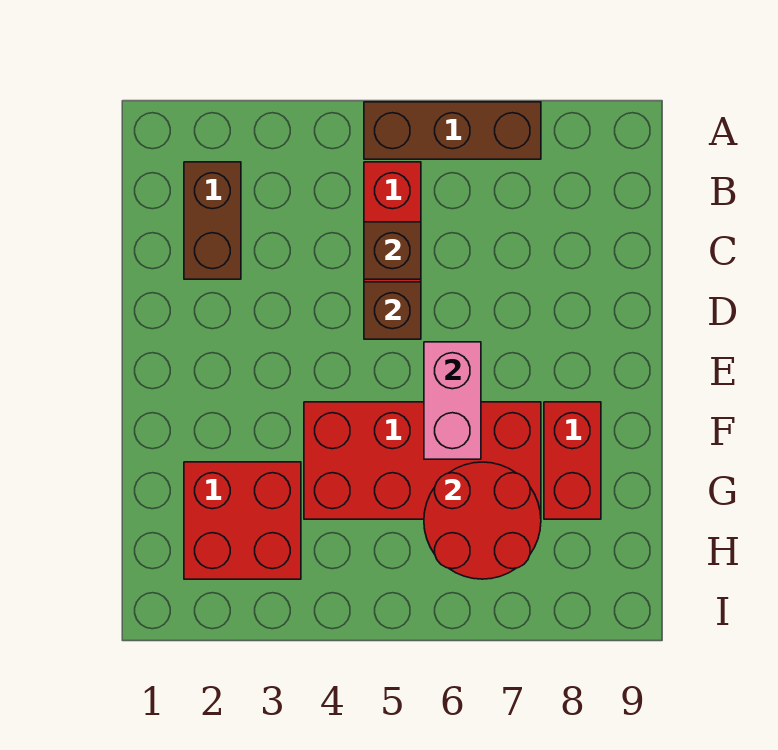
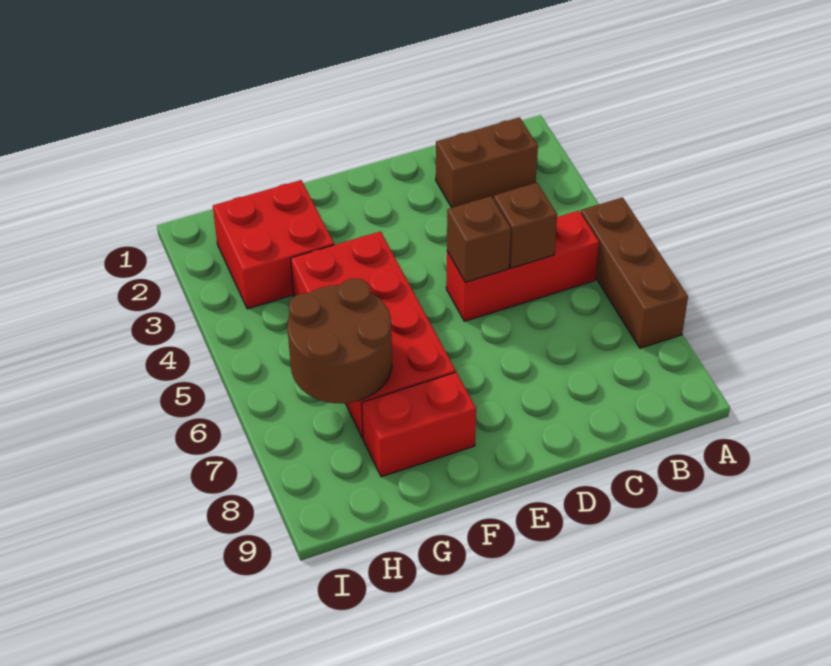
pink brick E6:F6 level 2 -> none
red round brick G6:H7 level 2 -> brown round brick G6:H7 level 2

